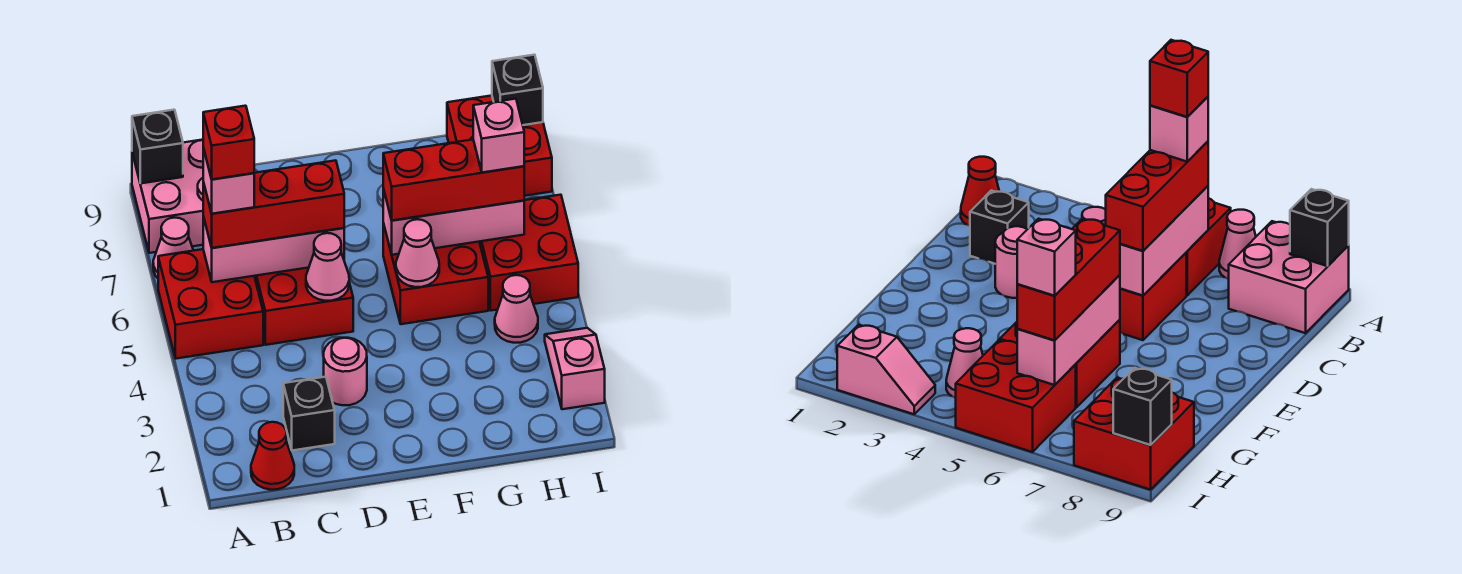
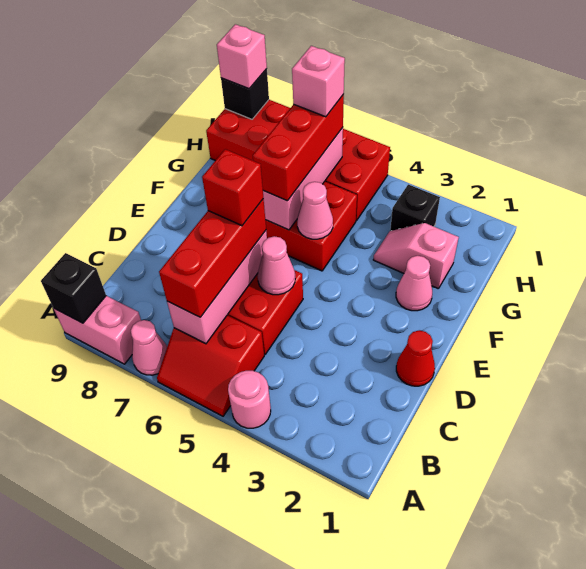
red brick A5:B6 level 1 -> red slope A5:B6 level 1 top B
pink brick A8:B9 level 1 -> pink brick A8:A9 level 1
red cone B1 level 1 -> red cone D1 level 1
pink brick B6 level 4 -> pink brick I9 level 3
red brick B6 level 5 -> red brick D6 level 4
black brick C2 level 1 -> black brick H3 level 1
pink round brick D3 level 1 -> pink round brick A4 level 1
pink cone H4 level 1 -> pink cone F2 level 1
pink slope I2:I3 level 1 top 2 -> pink slope G2:G3 level 1 top 2

